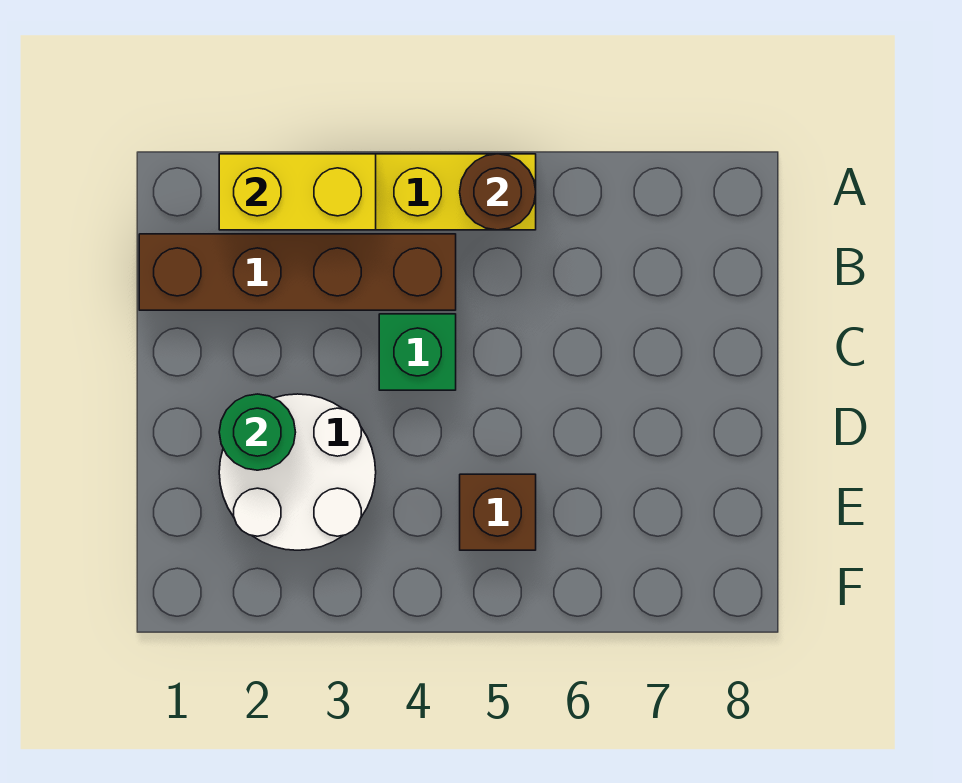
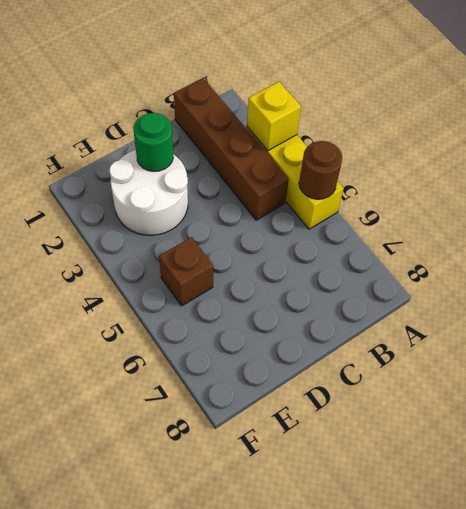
yellow brick A2:A3 level 2 -> yellow brick A3 level 2
green brick C4 level 1 -> none

